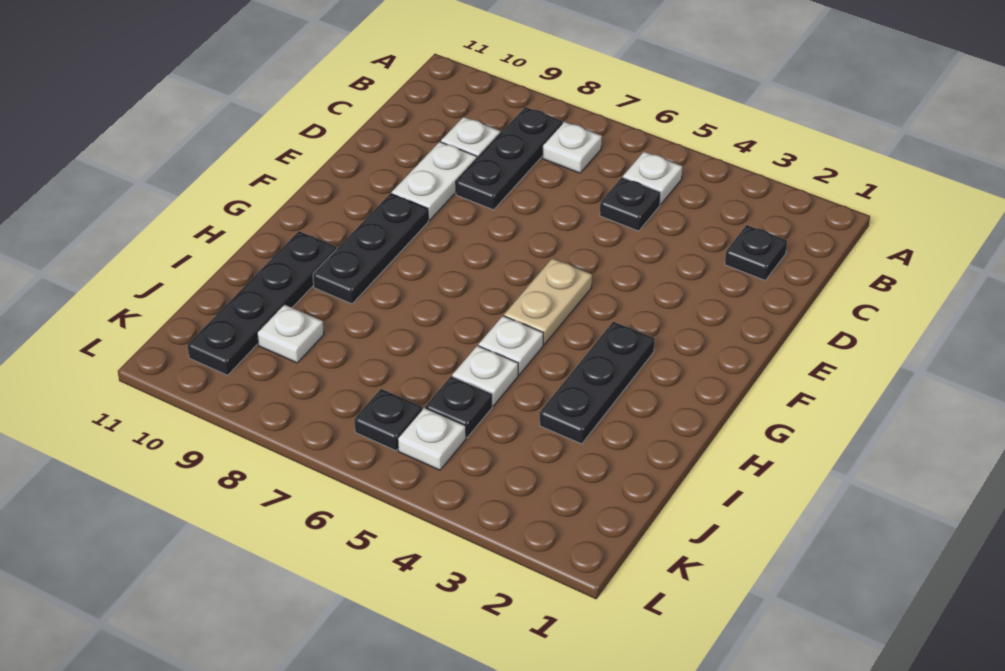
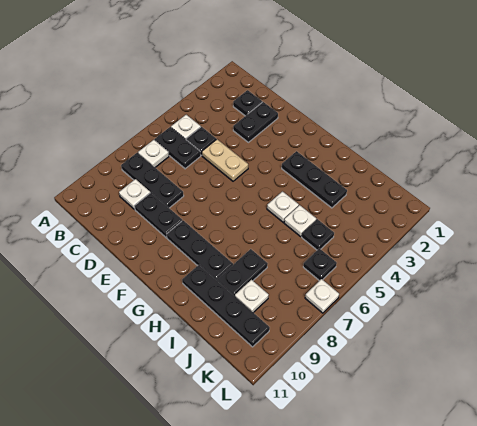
none -> black plate B6:C6 level 1
none -> black plate D2:D3 level 1
white plate D9:E9 level 1 -> black plate D9:E9 level 1
tan plate F5:G5 level 1 -> tan plate D5:E5 level 1
none -> black plate I8:I9 level 1
white plate K5 level 1 -> white plate L7 level 1

